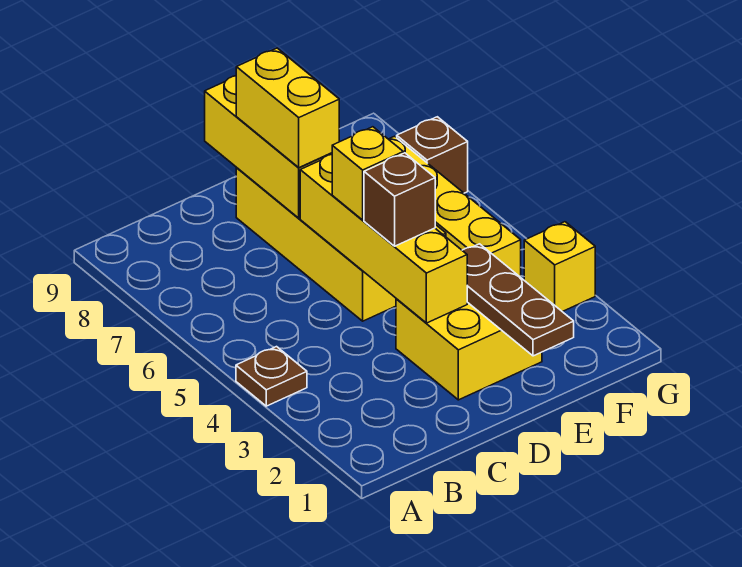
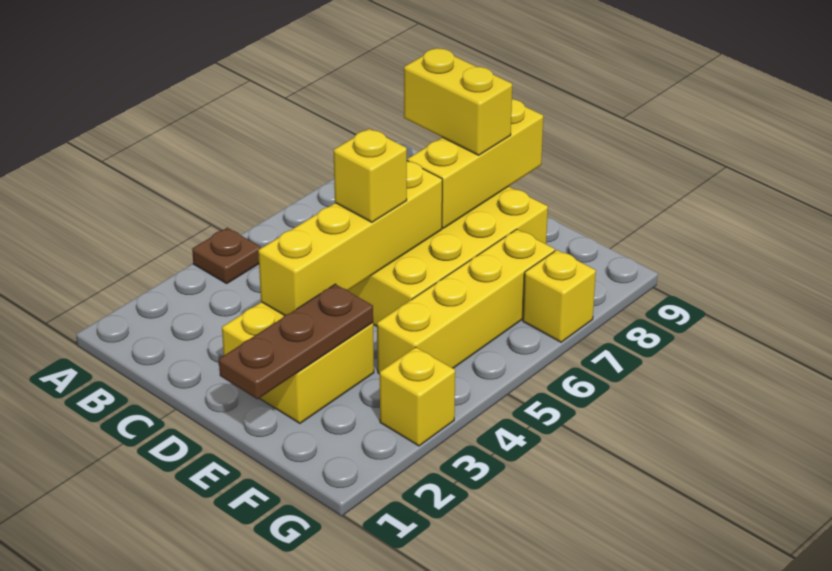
brown brick D4 level 3 -> none
yellow brick D7:D8 level 3 -> yellow brick C8:D8 level 3
brown brick G7 level 1 -> yellow brick G7 level 1

